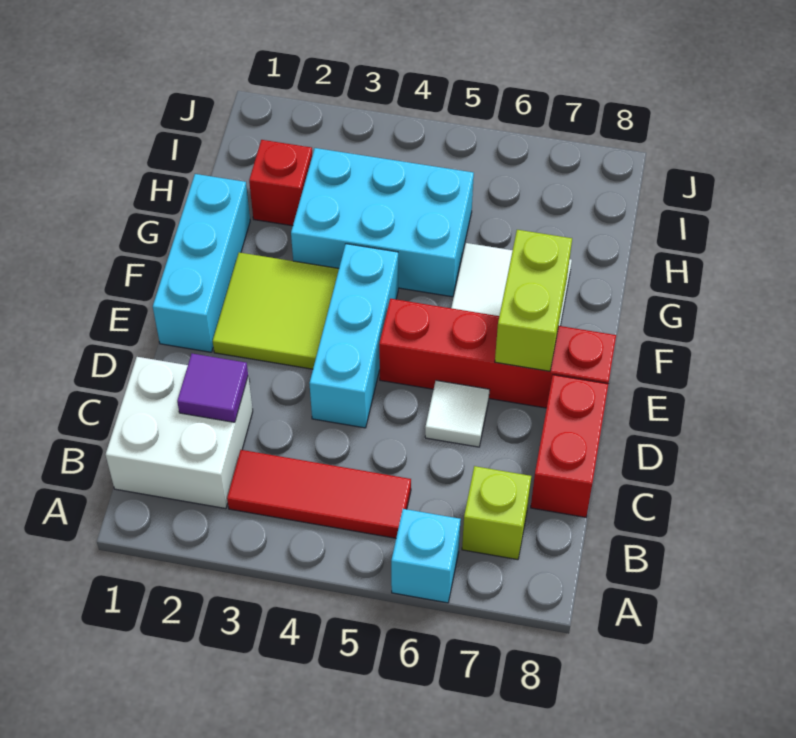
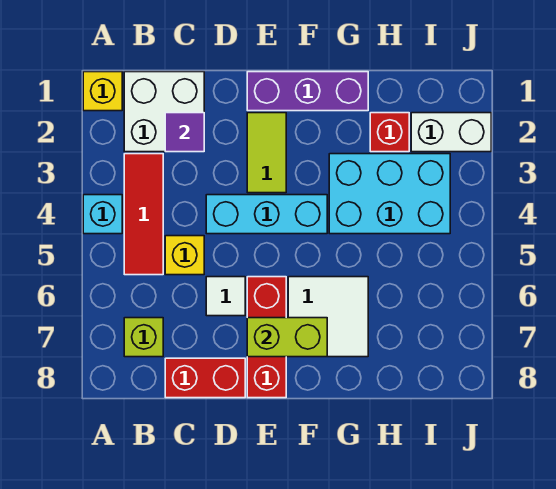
none -> yellow brick A1 level 1
cyan brick A6 level 1 -> cyan brick A4 level 1
none -> yellow brick C5 level 1
cyan brick E1:G1 level 1 -> purple brick E1:G1 level 1
lime tile E2:F3 level 1 -> lime tile E2:E3 level 1
red brick E5:E8 level 1 -> red brick E6:E8 level 1
cyan brick G3:H5 level 1 -> cyan brick G3:I4 level 1
none -> white brick I2:J2 level 1

